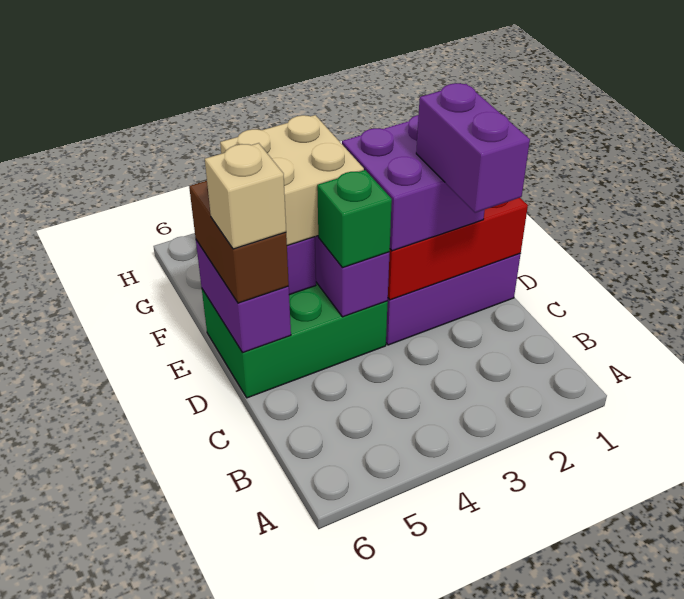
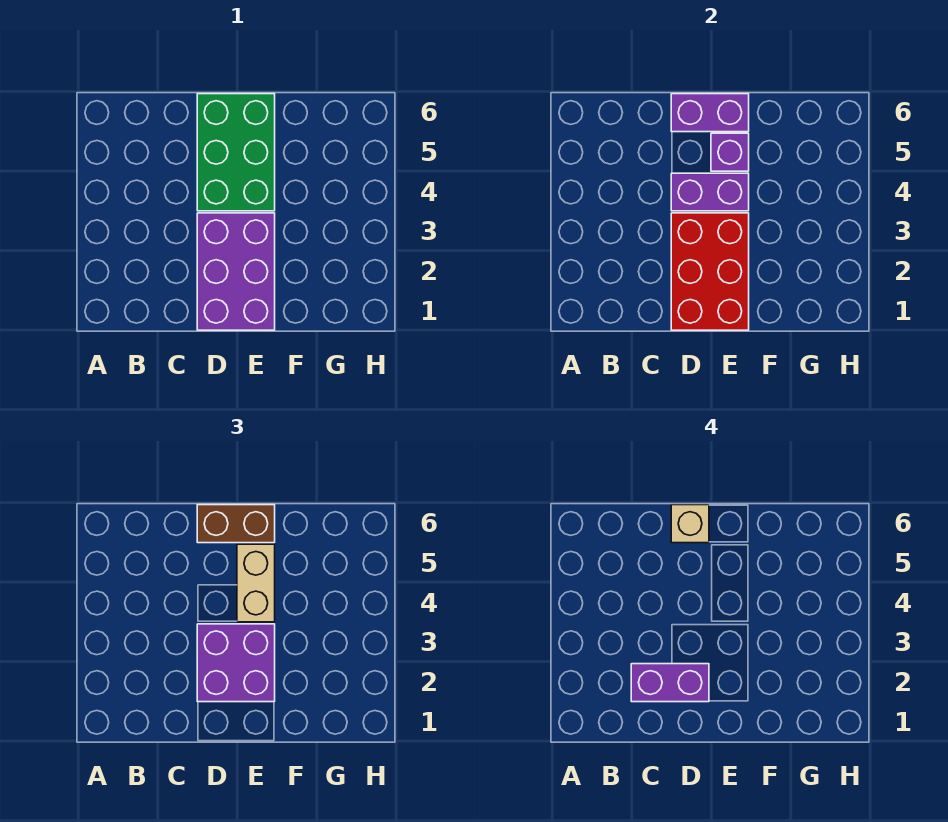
green brick D4 level 3 -> none
tan brick E4:F5 level 3 -> tan brick E4:E5 level 3

